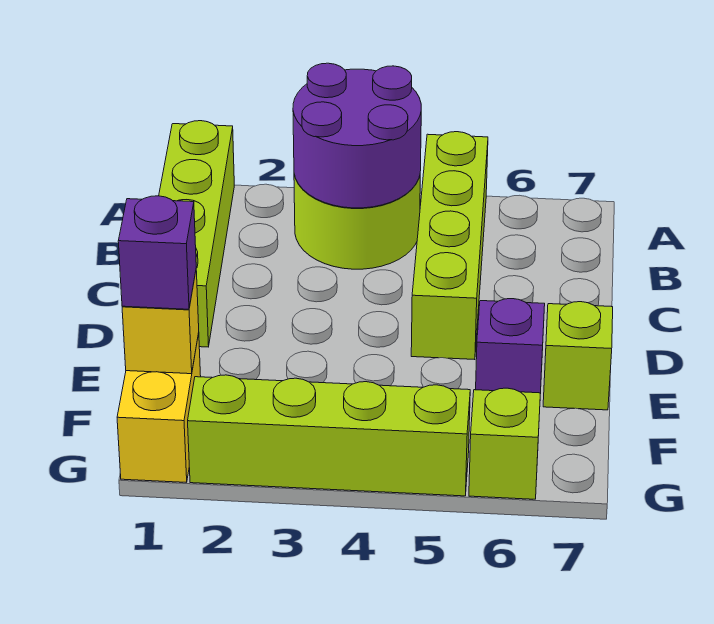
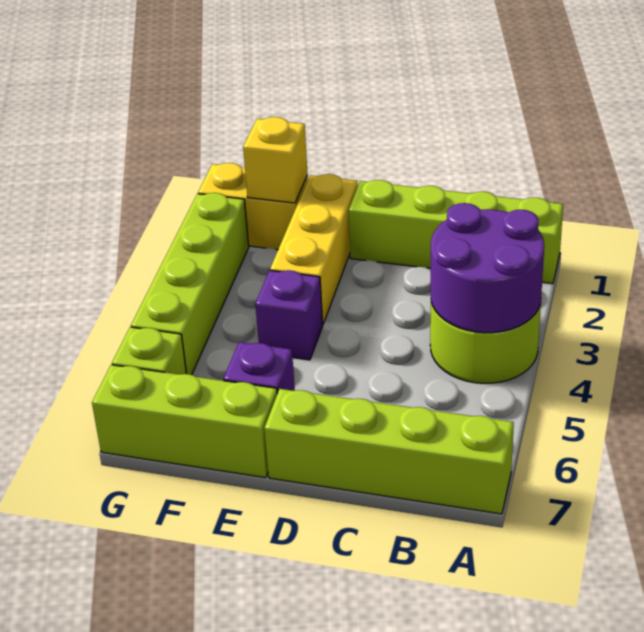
lime brick A5:D5 level 1 -> lime brick A7:D7 level 1
none -> yellow brick E1:E3 level 1
lime brick E7 level 1 -> lime brick E7:G7 level 1
purple brick F1 level 3 -> purple brick E4 level 1

